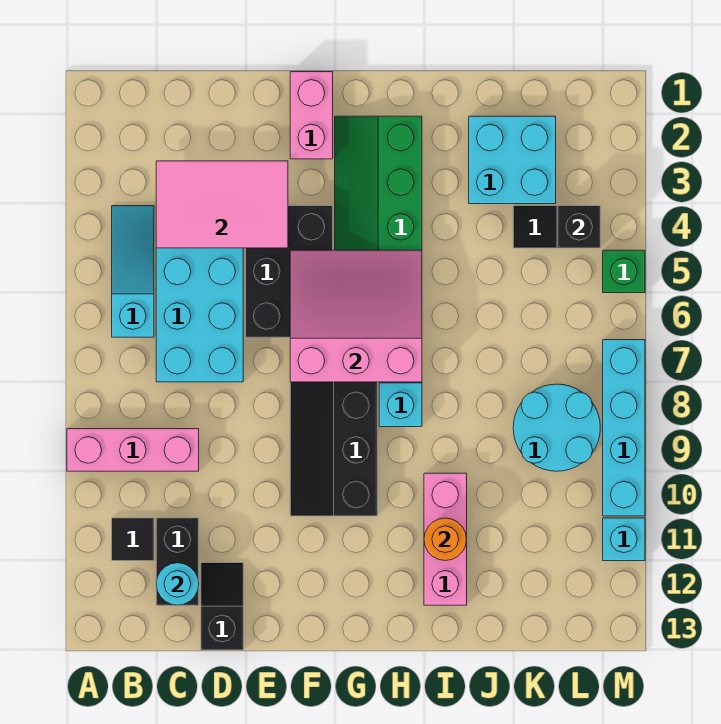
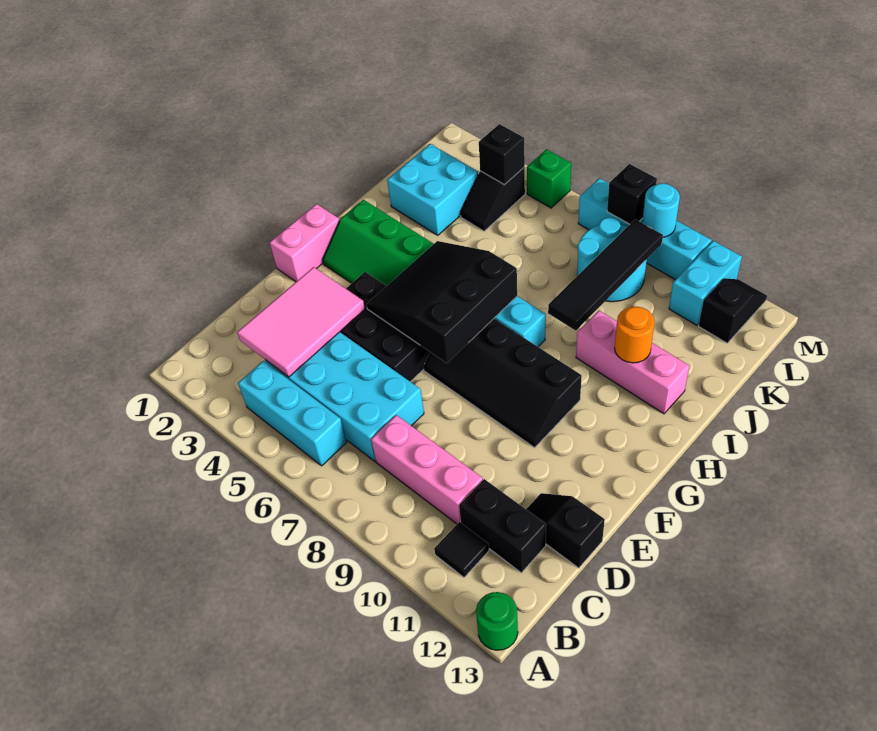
pink brick A9:C9 level 1 -> pink brick C8:C10 level 1
none -> green round brick A13 level 1
cyan slope B4:B6 level 1 top 6 -> cyan brick B4:B6 level 1
cyan round brick C12 level 2 -> cyan round brick M9 level 2
pink brick F1:F2 level 1 -> pink brick F1:G1 level 1
pink slope F5:H7 level 2 top 7 -> black slope F5:H7 level 2 top 7
none -> black tile I9:L9 level 2
none -> black slope L12:M12 level 1 top L
none -> black brick M8 level 2
cyan brick M11 level 1 -> cyan brick L11:M11 level 1

